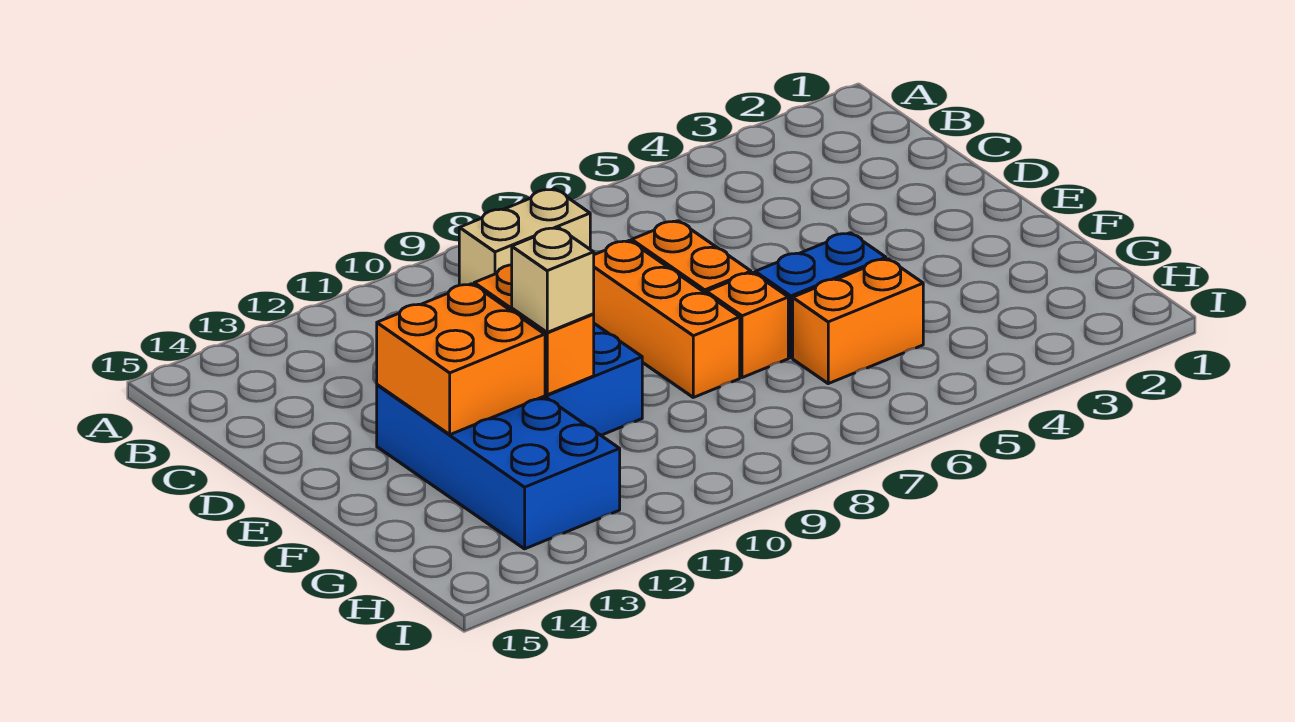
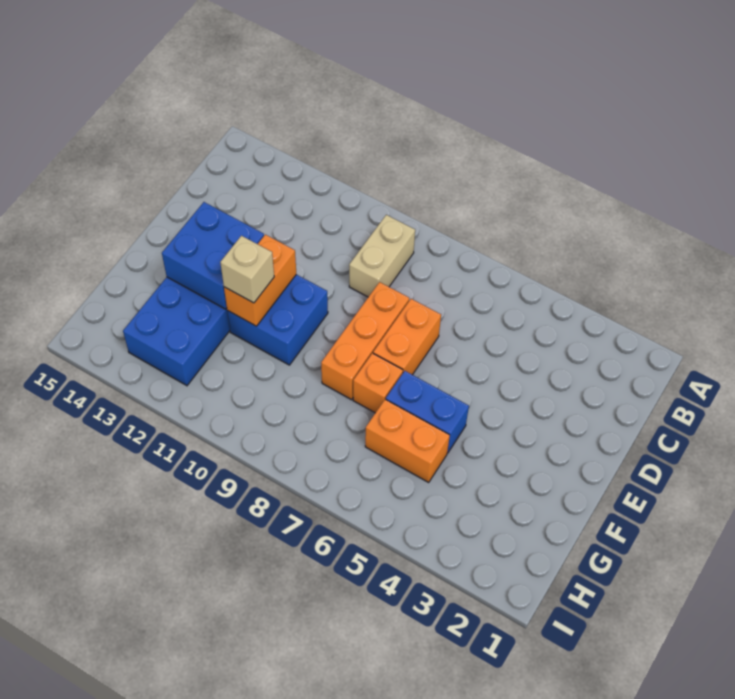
tan brick B8:B9 level 1 -> tan brick B9:C9 level 1
orange brick E12:F13 level 2 -> blue brick E12:F13 level 2

